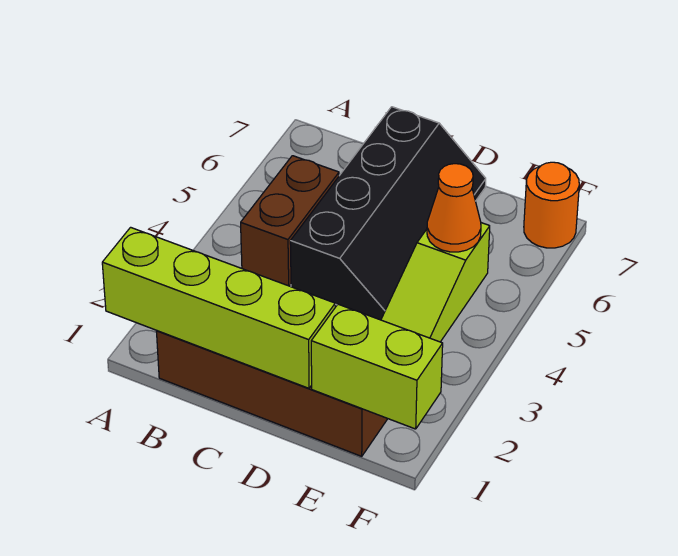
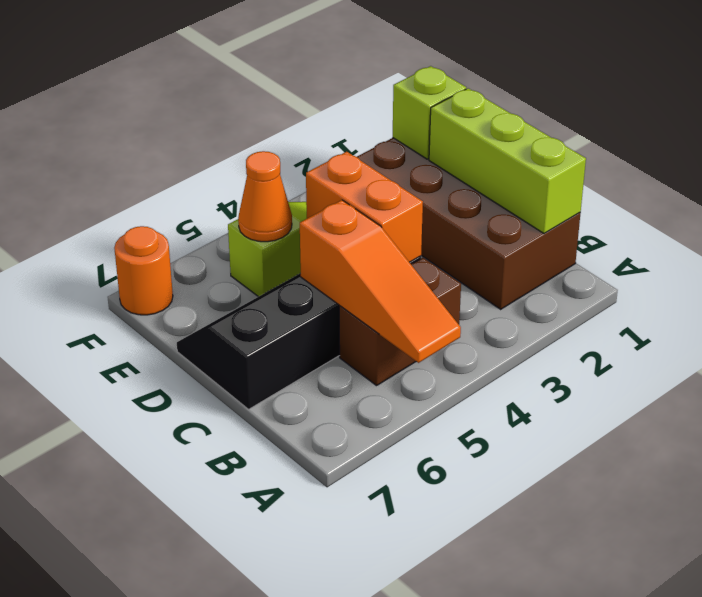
lime brick A1:D1 level 2 -> lime brick B1:D1 level 2
none -> orange slope A5:C5 level 2 top C
none -> orange brick C4:D4 level 2
lime brick E1:F1 level 2 -> lime brick E1 level 2

